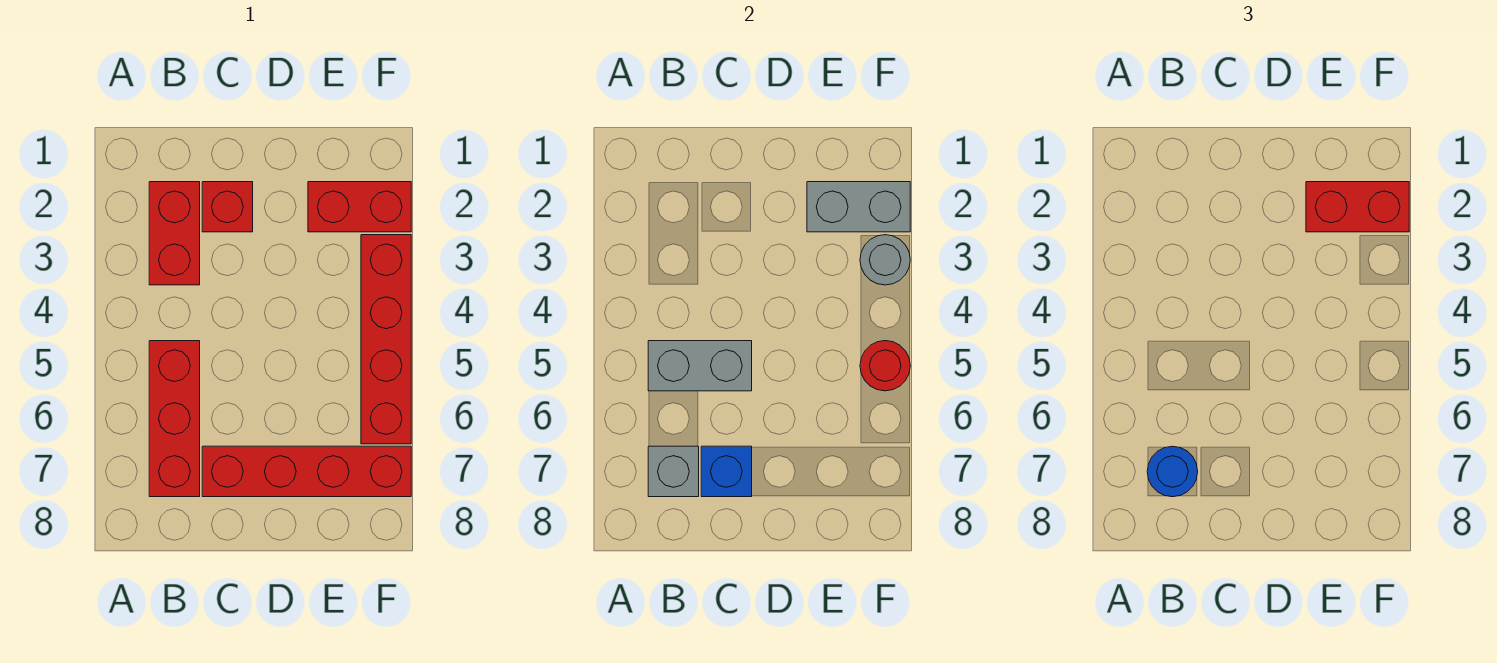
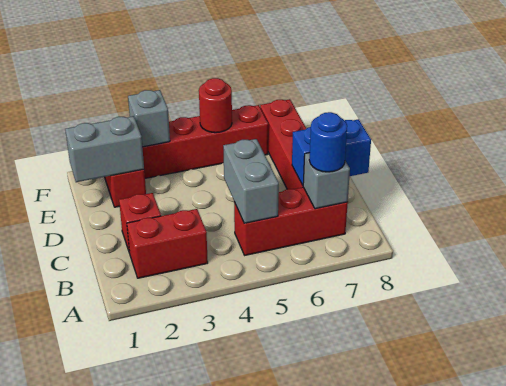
blue brick C7 level 2 -> blue brick C7:C8 level 2
grey brick E2:F2 level 2 -> grey brick E1:E2 level 2
red brick E2:F2 level 3 -> none
grey round brick F3 level 2 -> grey brick F3 level 2

